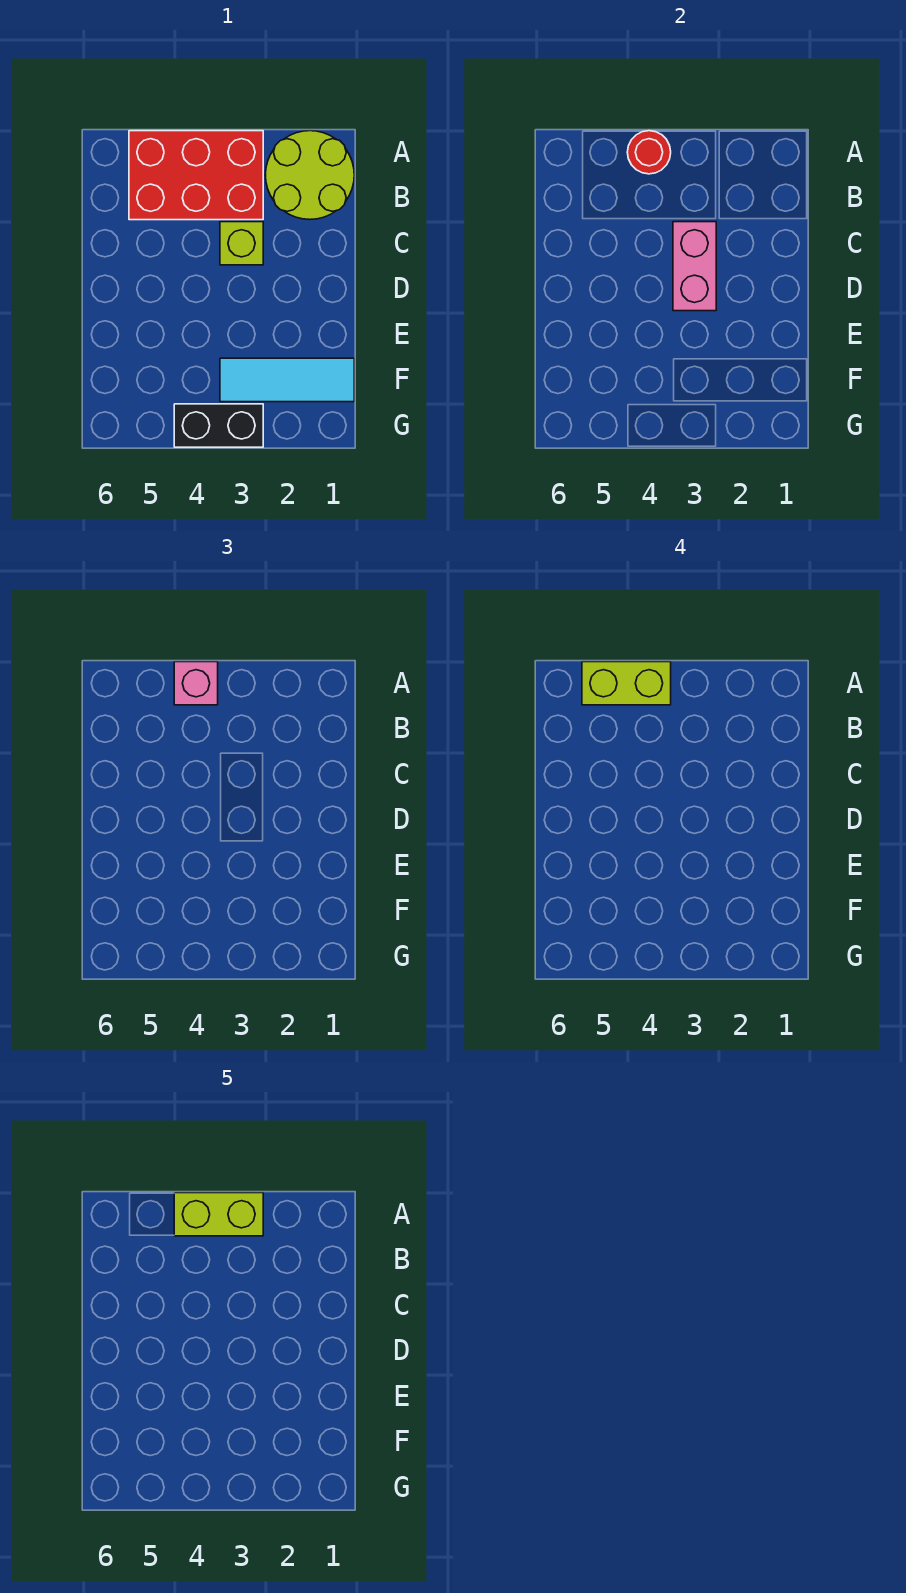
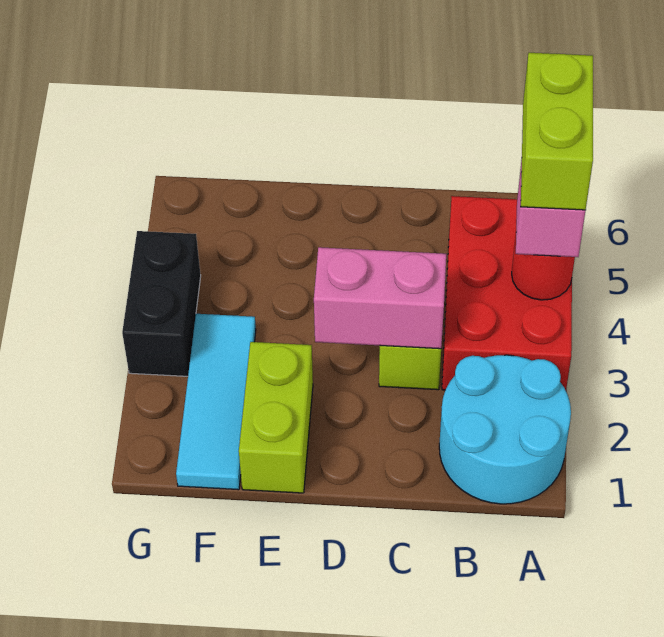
lime round brick A1:B2 level 1 -> cyan round brick A1:B2 level 1
lime brick A3:A4 level 5 -> lime brick E1:E2 level 1

